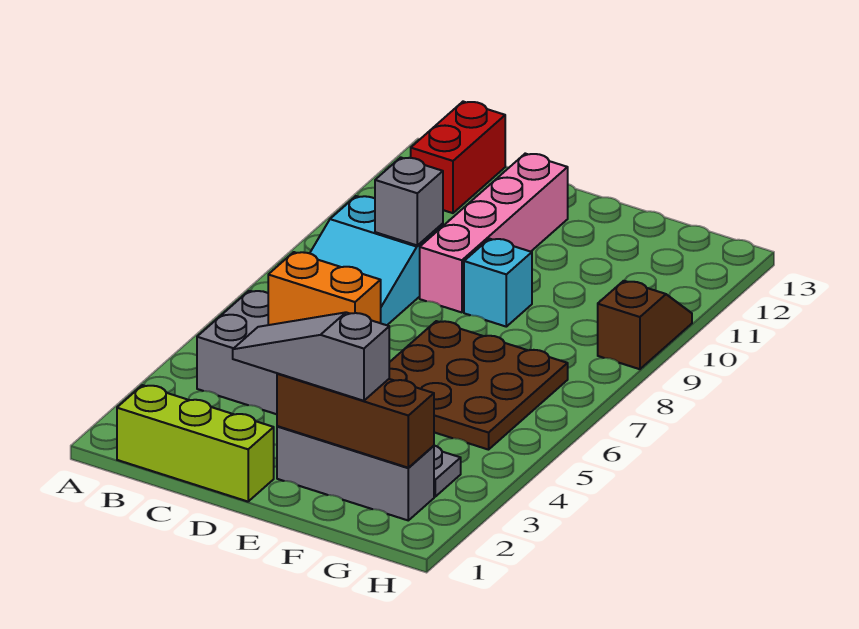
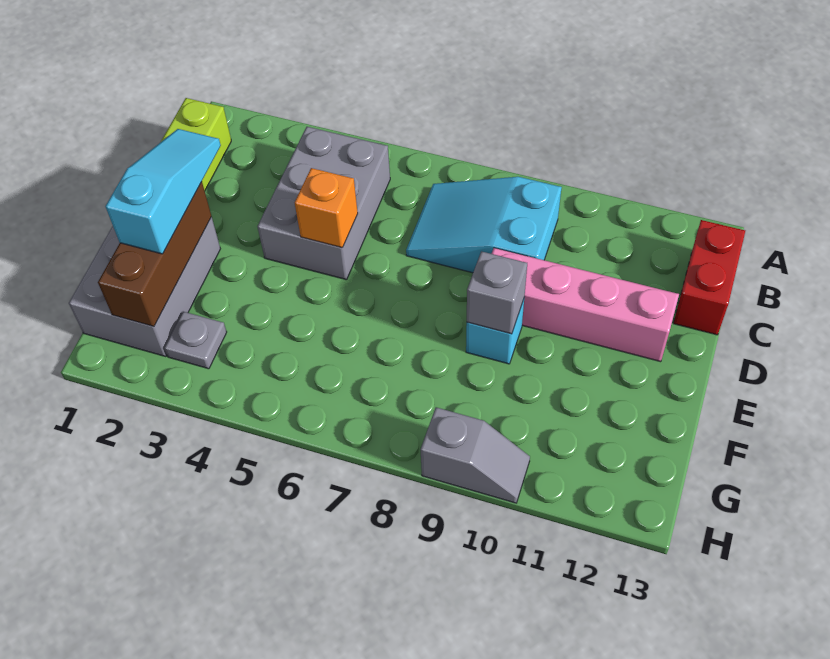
red brick B12:B13 level 1 -> red brick B13:C13 level 1
orange brick C5:D5 level 2 -> orange brick D5 level 2
grey brick C9 level 2 -> grey brick E9 level 2
grey slope D2:F2 level 3 top F -> cyan slope D2:F2 level 3 top F
grey brick E2:G2 level 1 -> grey brick E1:G2 level 1
brown plate E5:G7 level 1 -> none
brown slope H9:H10 level 1 top 9 -> grey slope H9:H10 level 1 top 9

